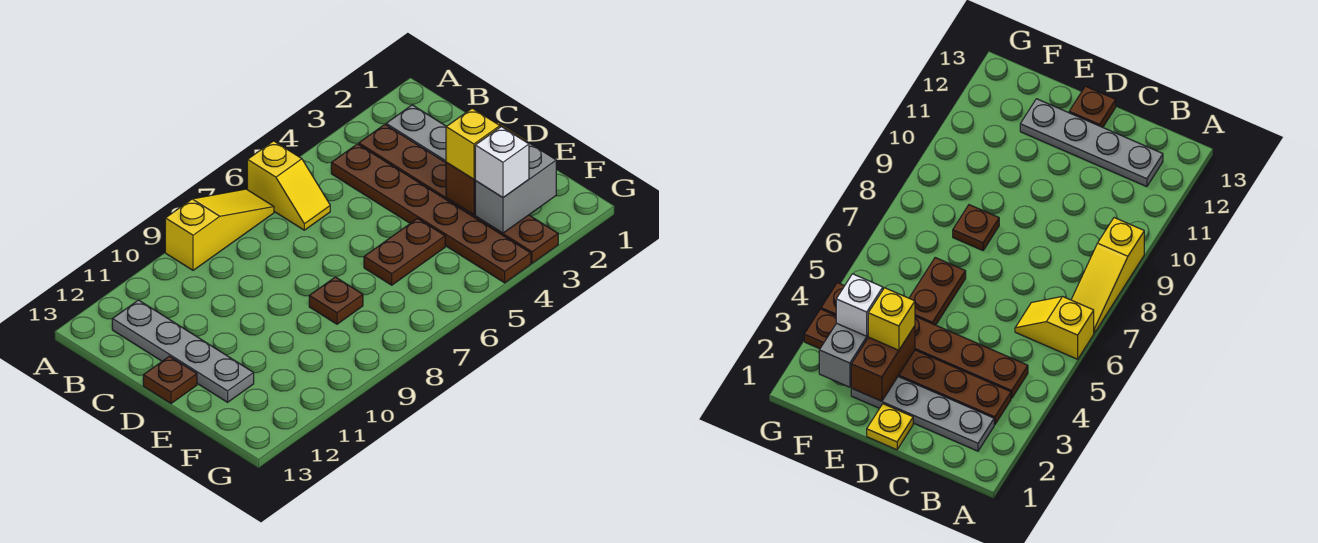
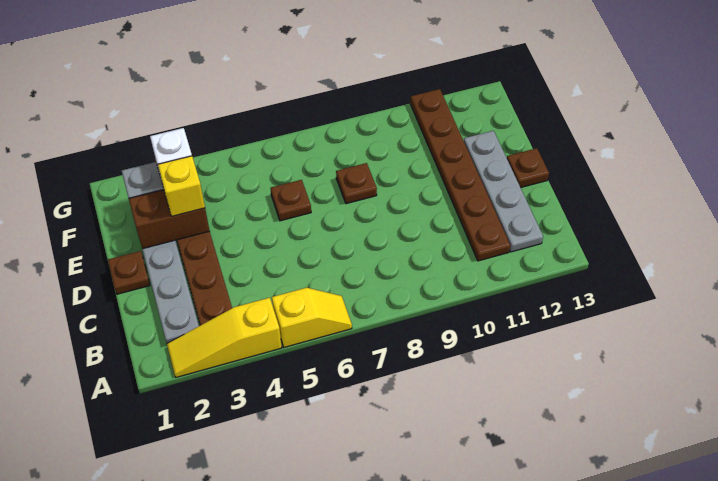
yellow slope A6:B6 level 1 top A -> yellow slope A5:A6 level 1 top 5
yellow slope A7:A9 level 1 top 9 -> yellow slope A2:A4 level 1 top 4
brown plate B4:G4 level 1 -> brown plate B11:G11 level 1
yellow plate D1 level 1 -> brown plate D1 level 1
brown plate E5:E6 level 1 -> brown plate E6 level 1

